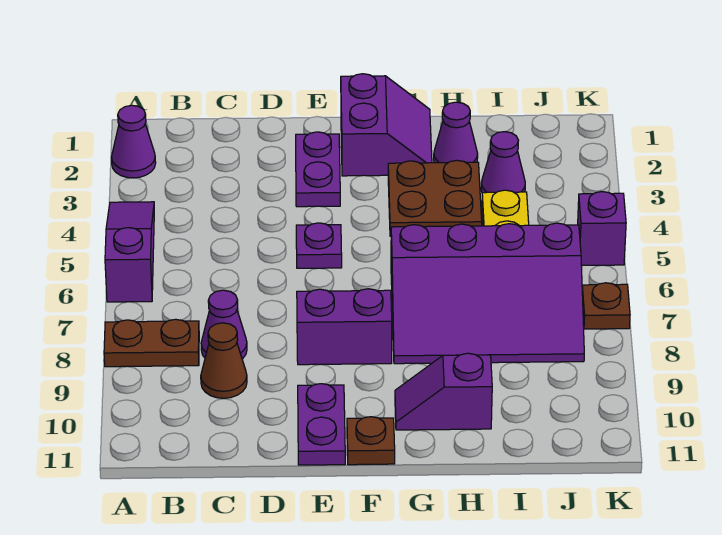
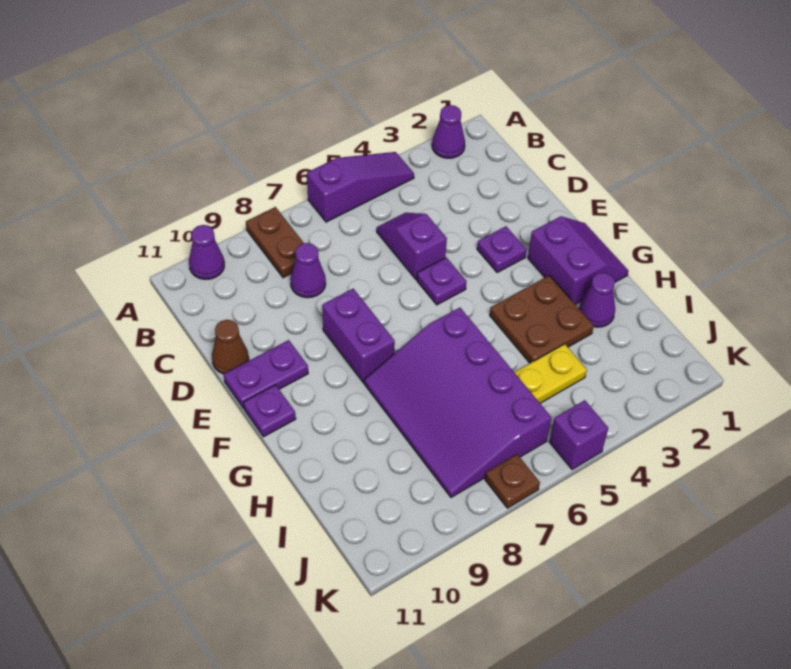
brown cone C9 level 1 -> brown cone D11 level 1
purple plate E2:E3 level 1 -> purple plate E3 level 1
purple slope F1:G2 level 1 top F -> purple slope F1:G2 level 1 top 2
brown plate F11 level 1 -> purple plate F11 level 1
purple slope G10:H10 level 1 top H -> purple slope C5:D5 level 1 top D
purple cone I3 level 1 -> purple cone A10 level 1

